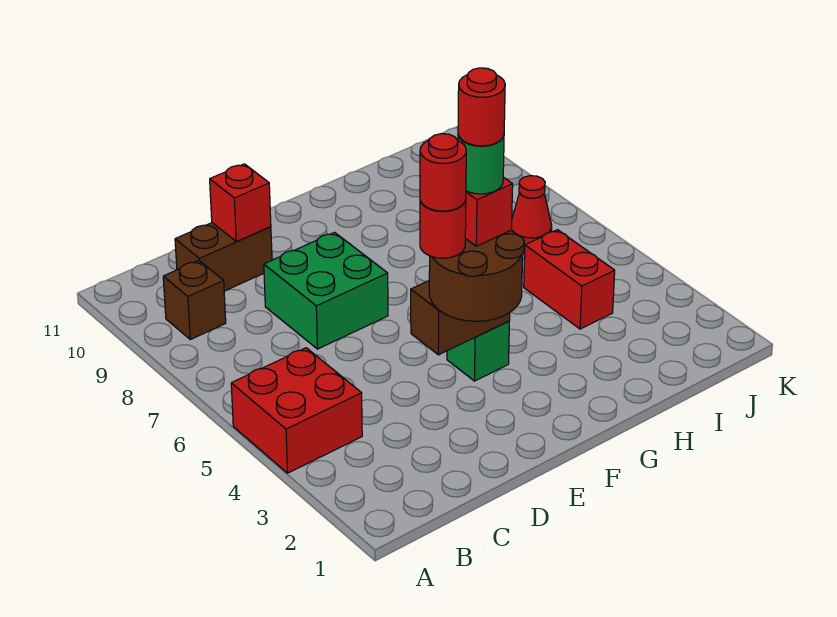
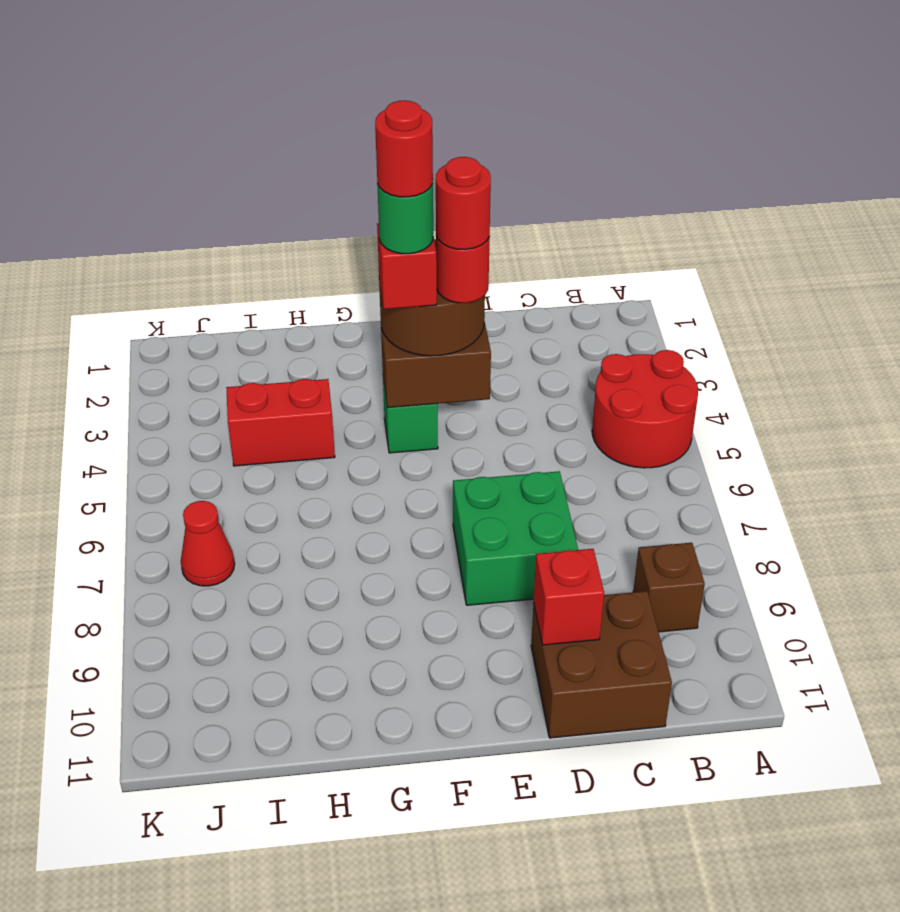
red brick A4:B5 level 1 -> red round brick A4:B5 level 1
brown brick C10:D10 level 1 -> brown brick C10:D11 level 1
red brick I4:I5 level 1 -> red brick H4:I4 level 1

